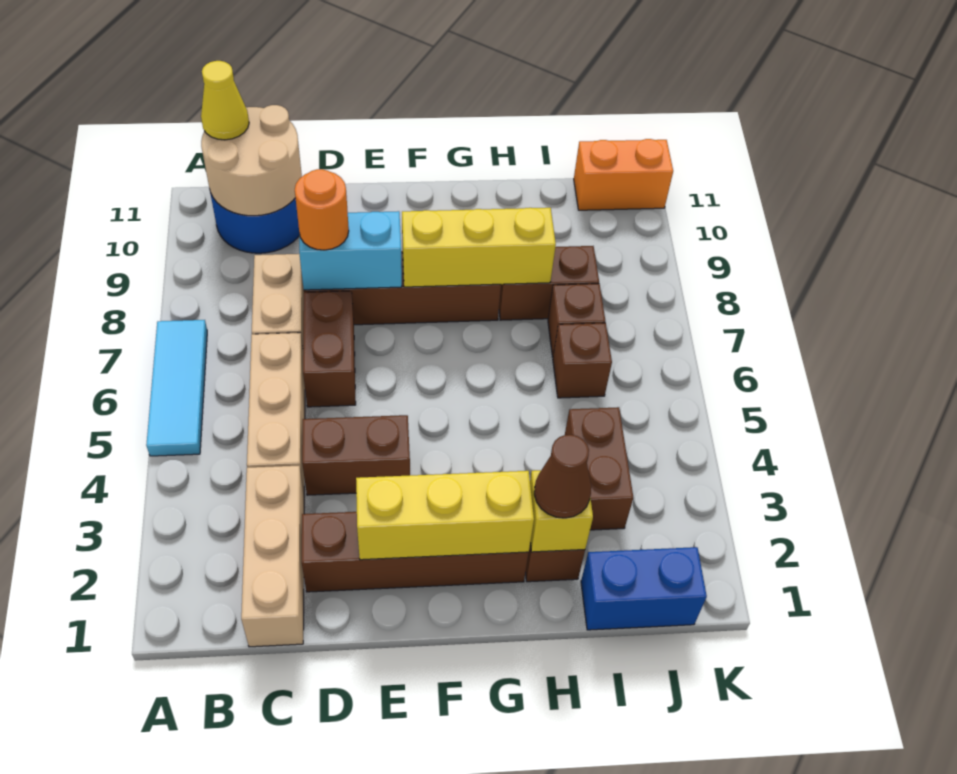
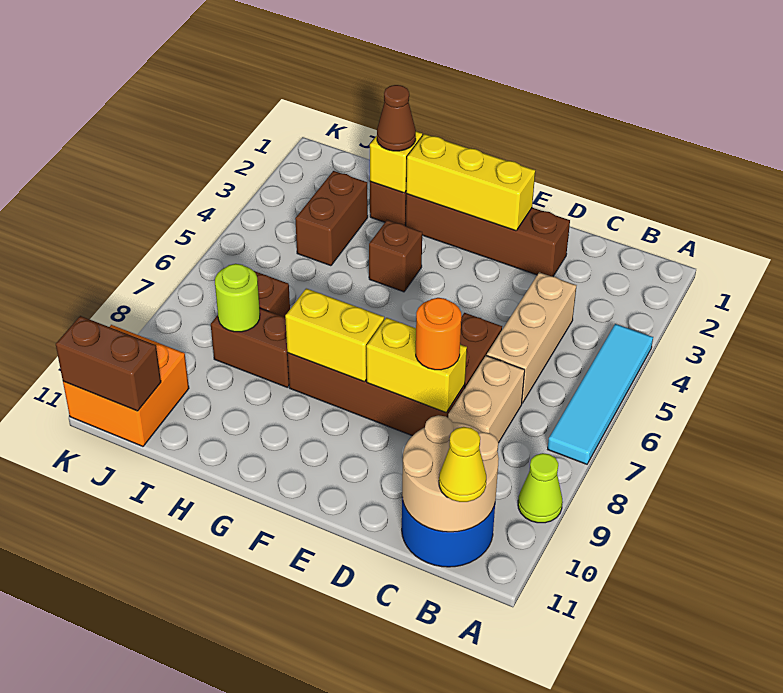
cyan tile A5:A7 level 1 -> cyan tile A4:A7 level 1
none -> lime cone A9 level 1
tan brick C1:C3 level 1 -> none
brown brick D4:E4 level 1 -> brown brick J11:K11 level 2
cyan brick D8:E8 level 2 -> yellow brick D8:E8 level 2
yellow brick F8:H8 level 2 -> yellow brick F8:G8 level 2
blue brick I1:J1 level 1 -> none
brown brick I6 level 1 -> brown brick G4 level 1
none -> lime round brick I8 level 2
orange brick J11:K11 level 1 -> orange brick J10:K11 level 1

